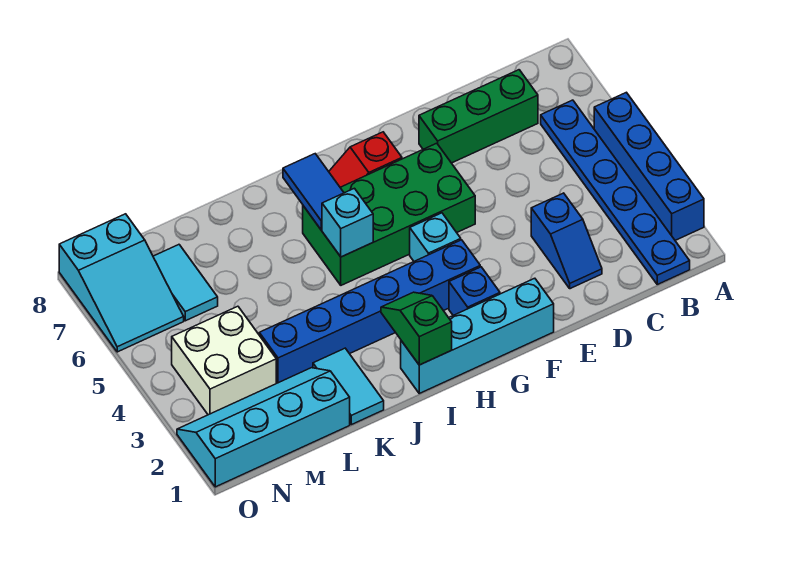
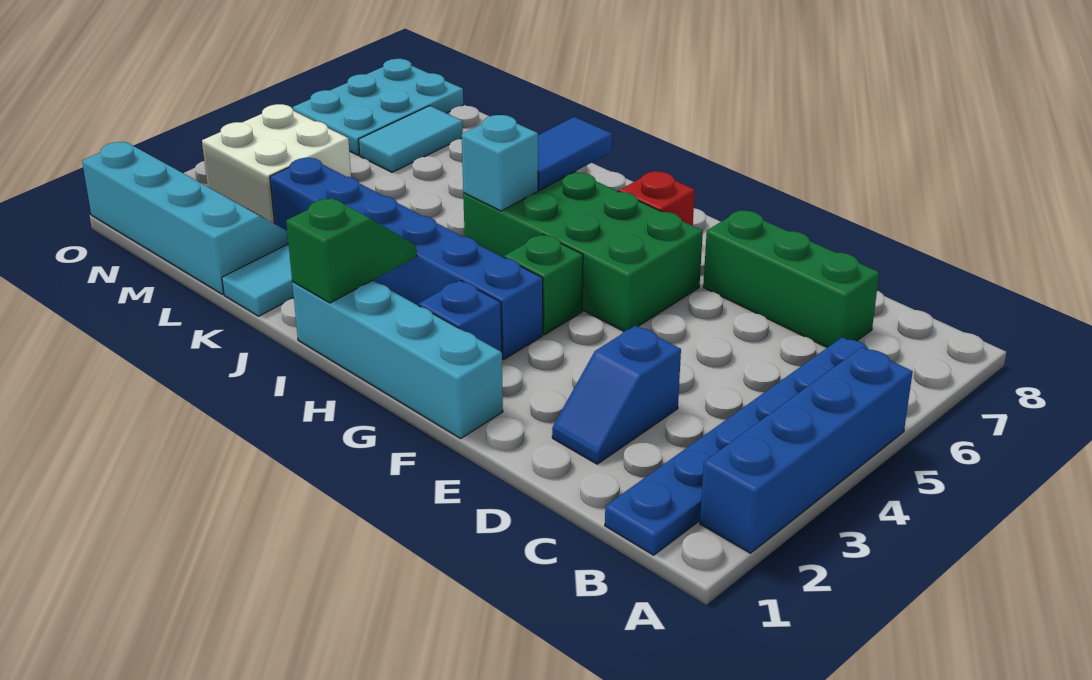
cyan brick G4 level 1 -> green brick G4 level 1
cyan slope N6:O8 level 1 top 8 -> cyan plate N6:O8 level 1

